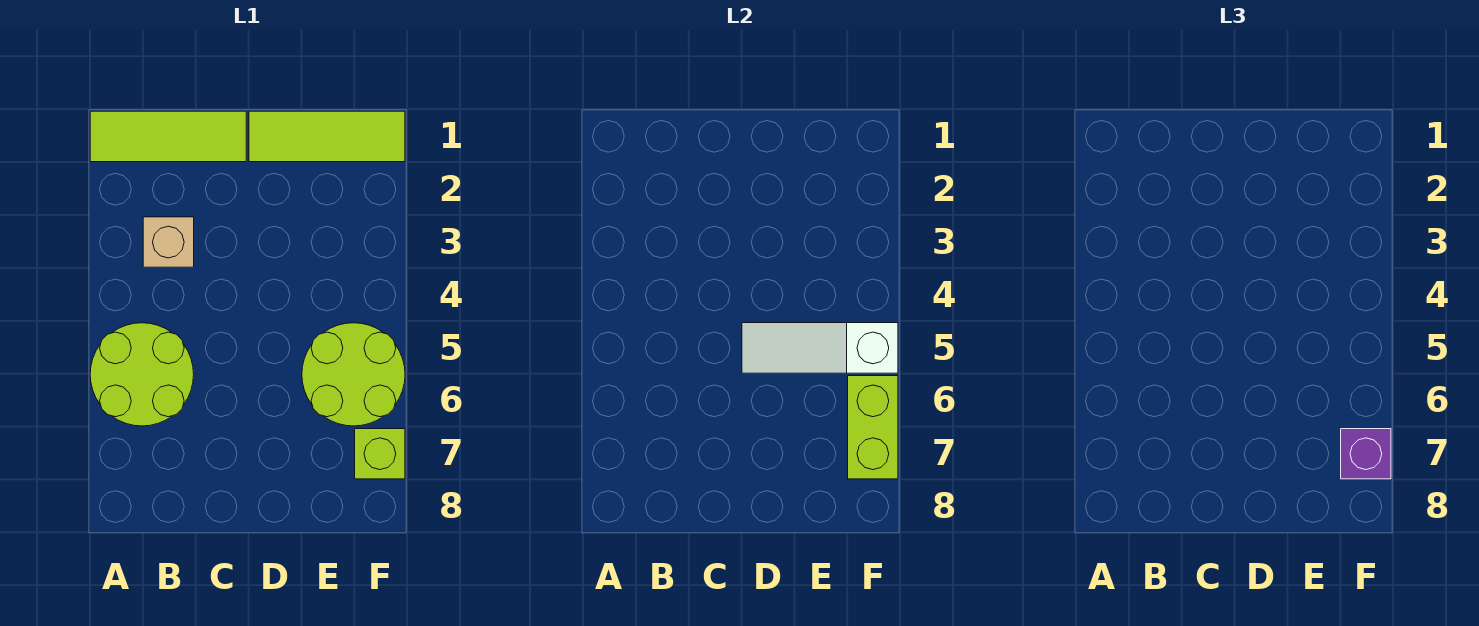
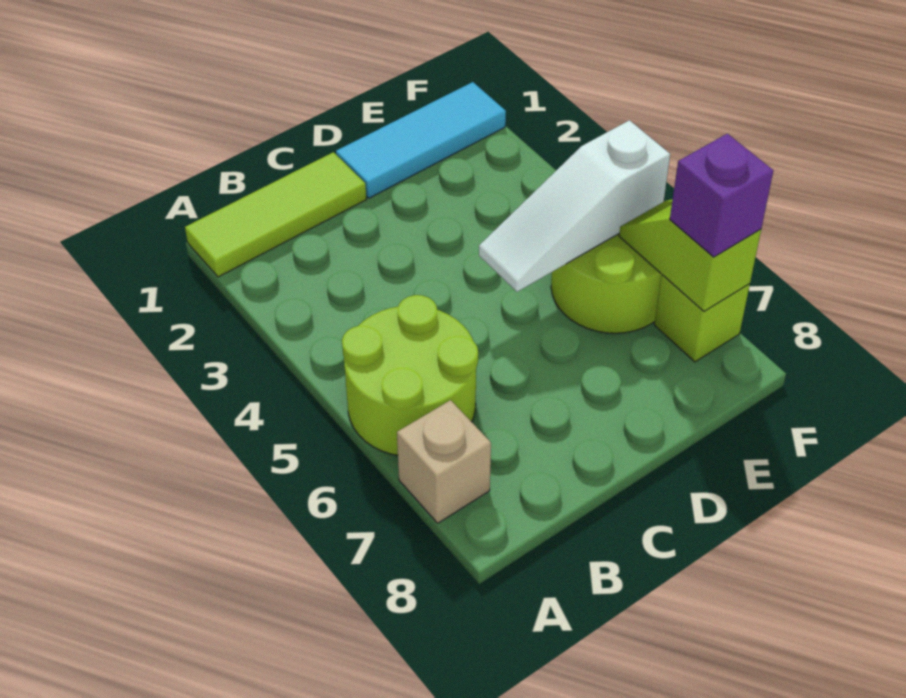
tan brick B3 level 1 -> tan brick A7 level 1
lime tile D1:F1 level 1 -> cyan tile D1:F1 level 1
lime brick F6:F7 level 2 -> lime slope F6:F7 level 2 top 7

